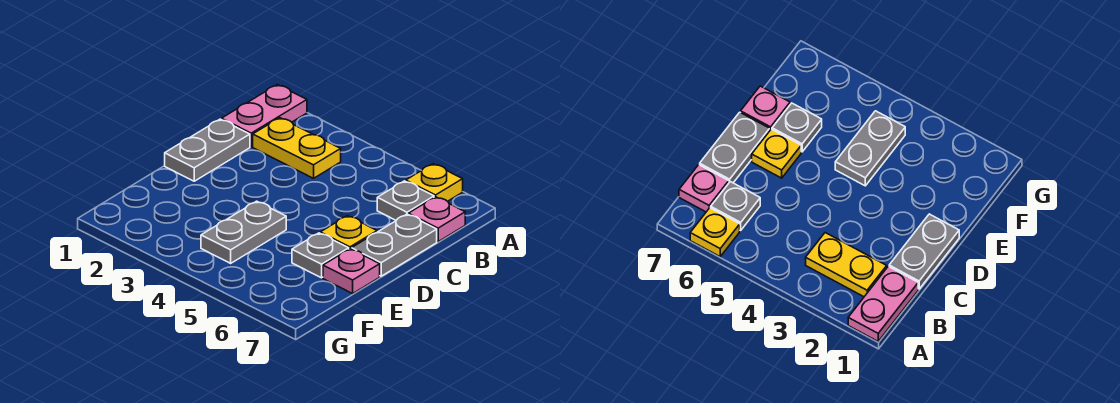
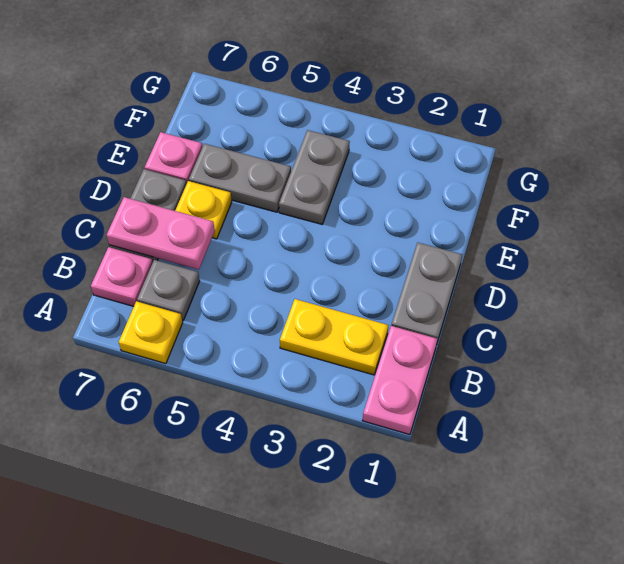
none -> pink plate C6:C7 level 2
grey plate E6 level 1 -> grey plate E5:E6 level 1

